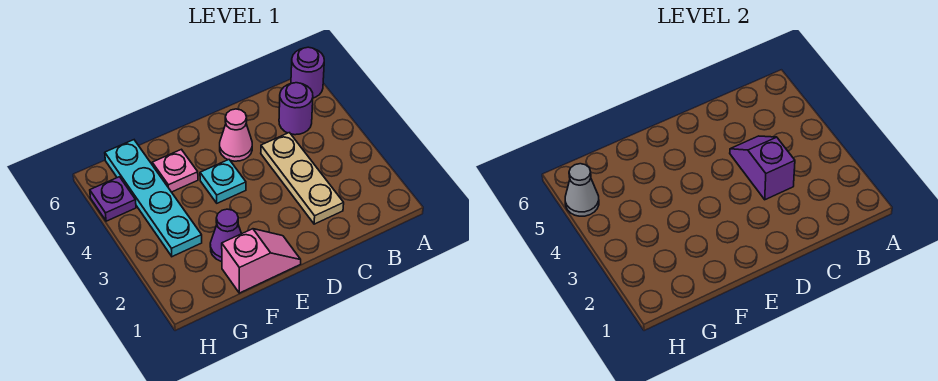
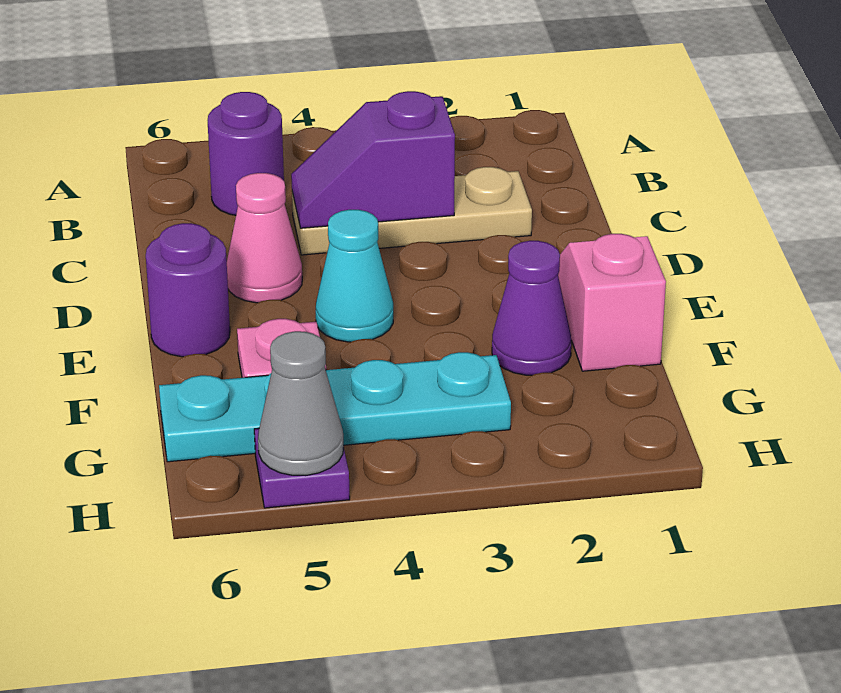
purple round brick A6 level 1 -> purple round brick E6 level 1
cyan plate E4 level 1 -> cyan cone E4 level 1

